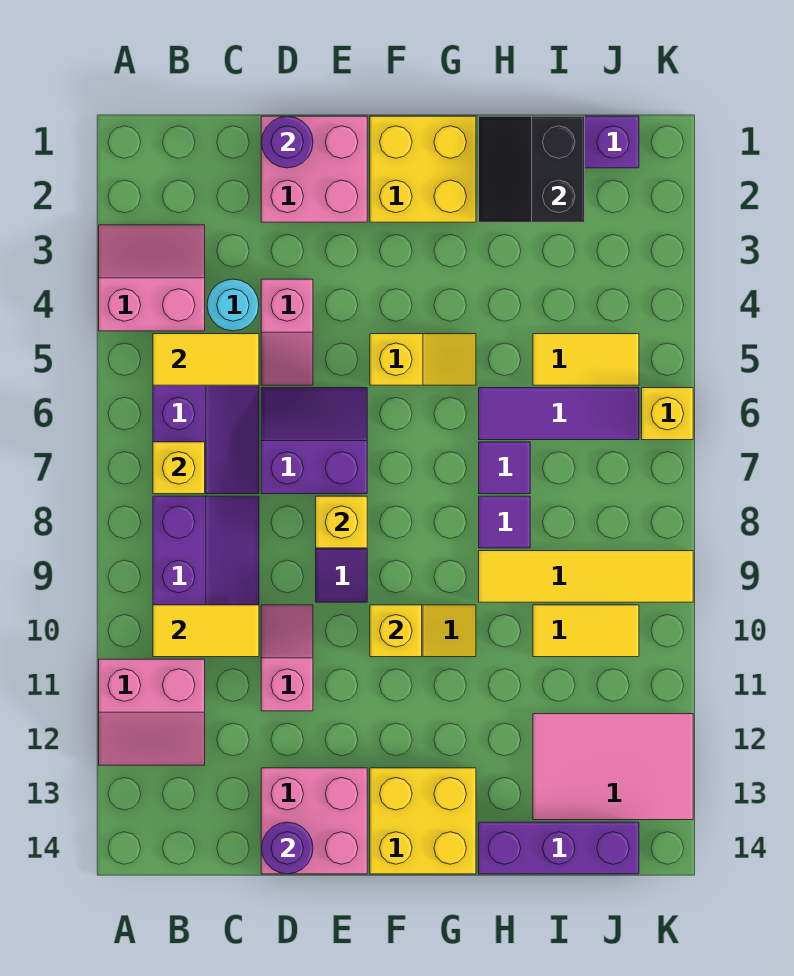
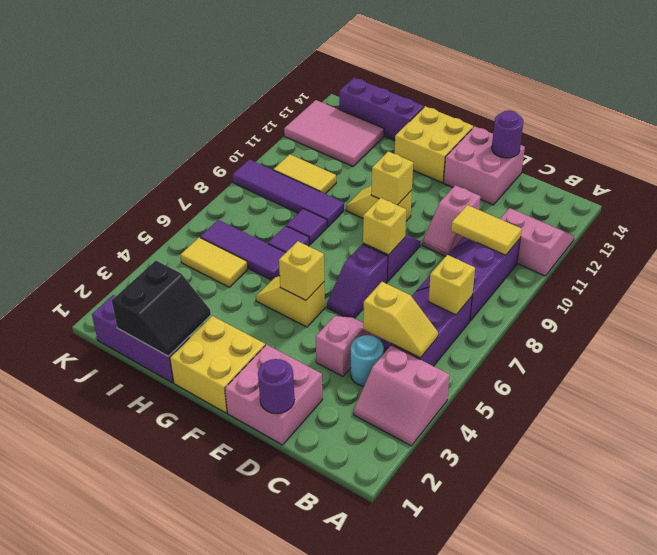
yellow tile B5:C5 level 2 -> yellow slope B5:C5 level 2 top C
purple slope D6:E7 level 1 top 7 -> purple slope E6:E7 level 1 top 7
yellow tile H9:K9 level 1 -> purple tile H9:K9 level 1
yellow brick K6 level 1 -> yellow brick F5 level 2

